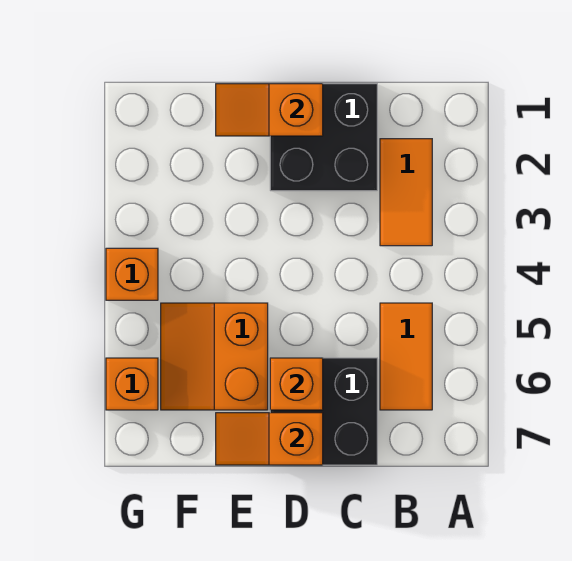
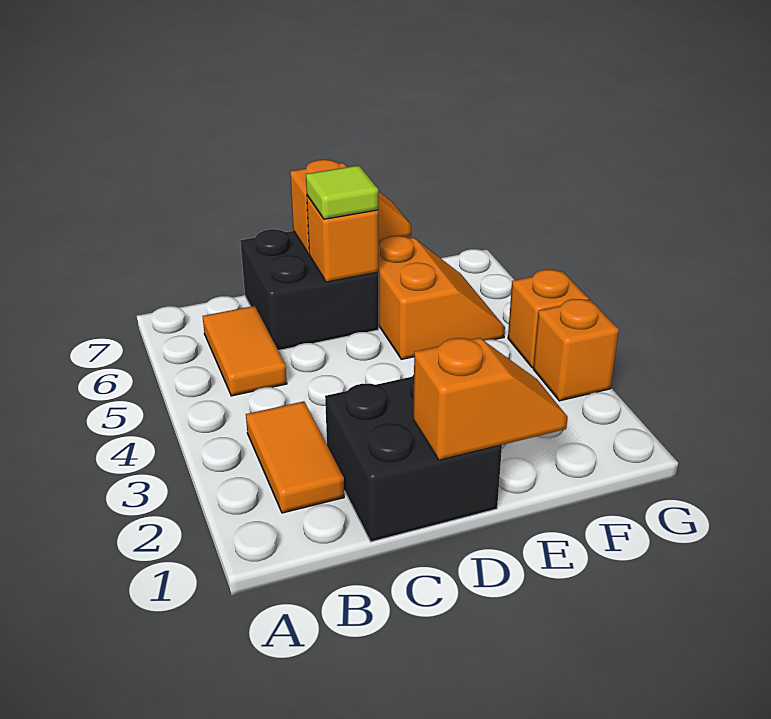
none -> lime tile D6 level 3
orange brick G6 level 1 -> orange brick G3 level 1

